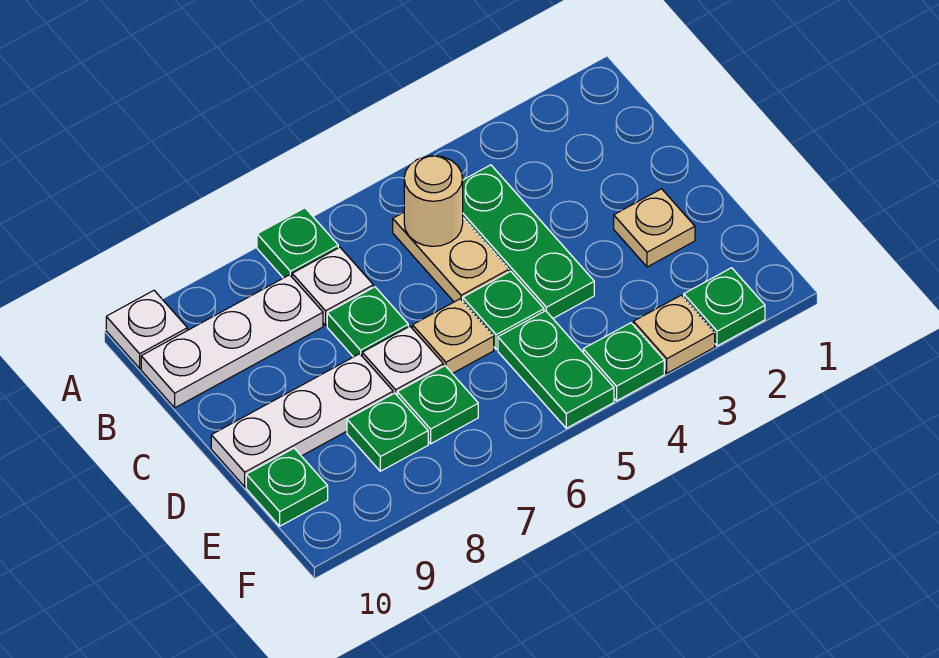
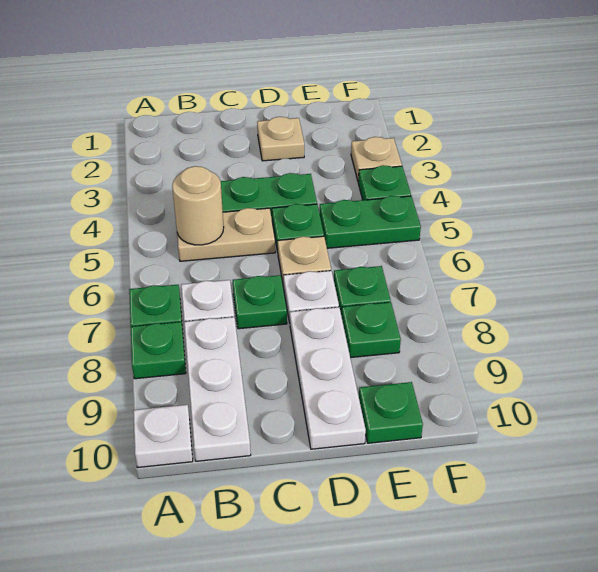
green plate F2 level 1 -> green plate A8 level 1

